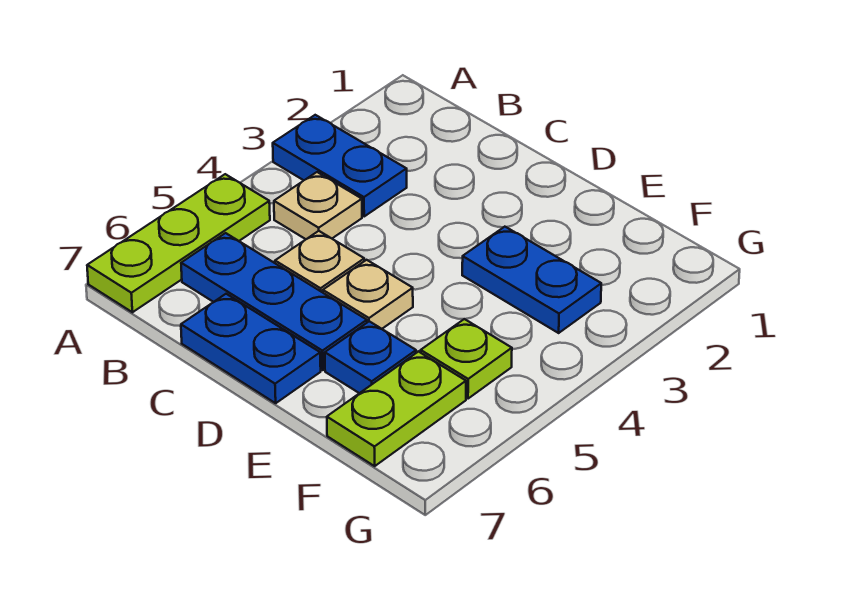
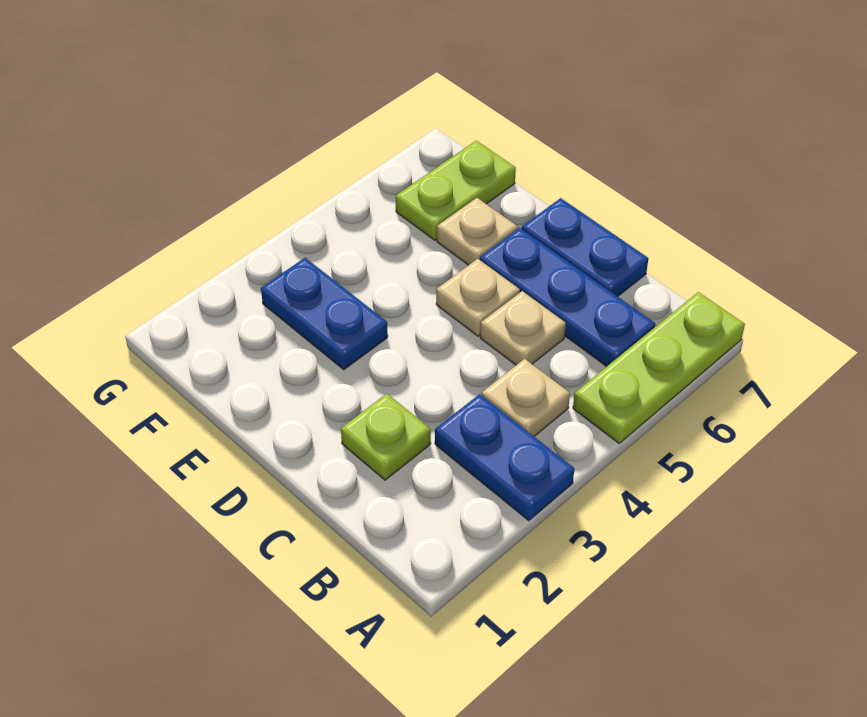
blue plate E6 level 1 -> tan plate E6 level 1
lime plate F5 level 1 -> lime plate C2 level 1

